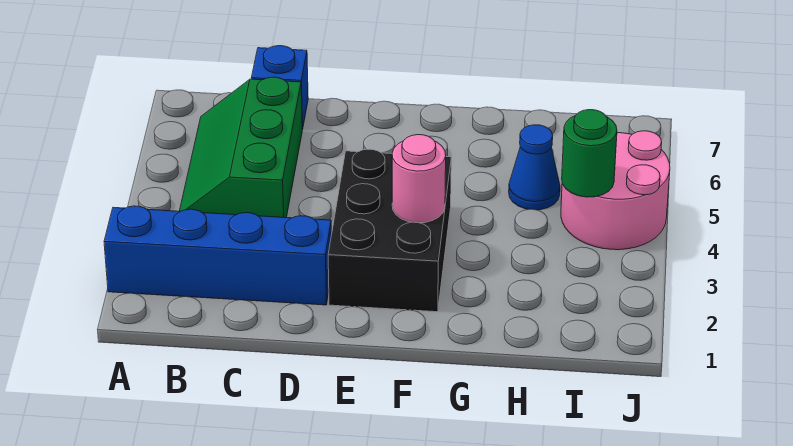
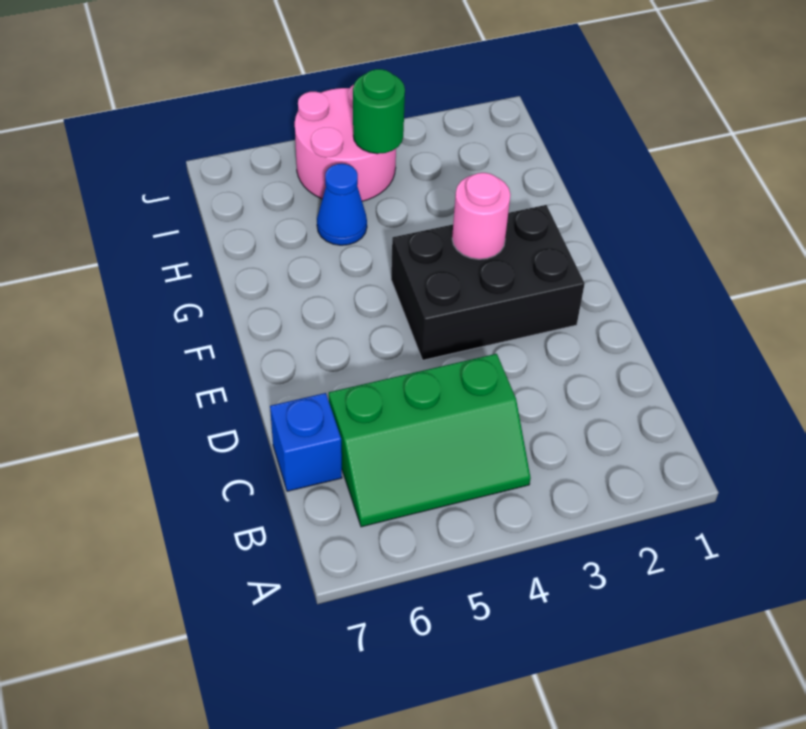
blue brick A2:D2 level 1 -> none

